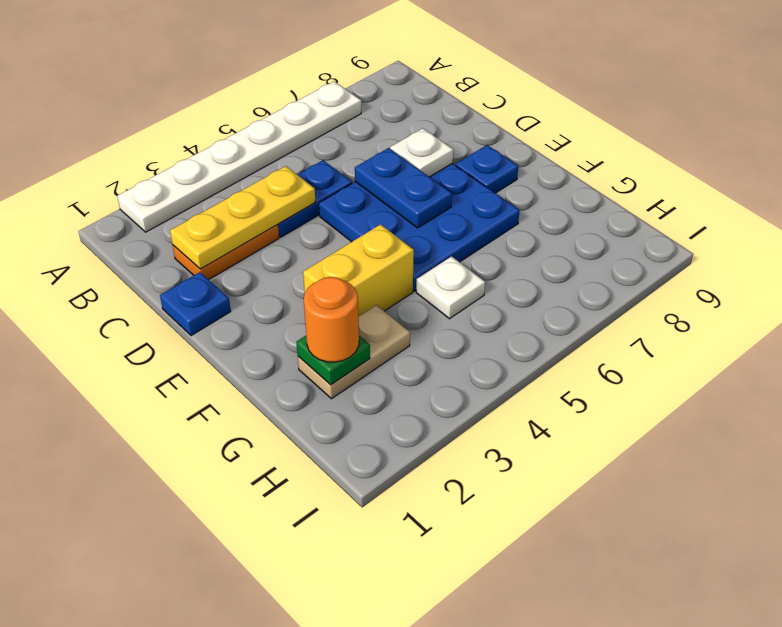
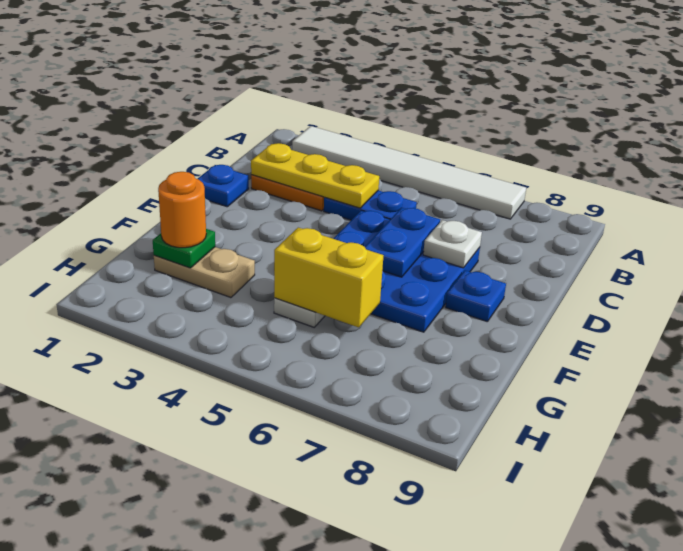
white plate A2:A7 level 1 -> white tile A2:A7 level 1
yellow brick F3:F4 level 1 -> yellow brick G5:G6 level 2

